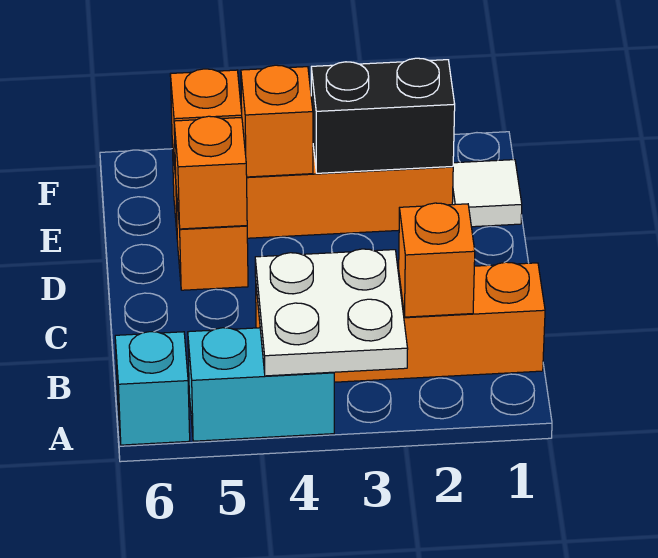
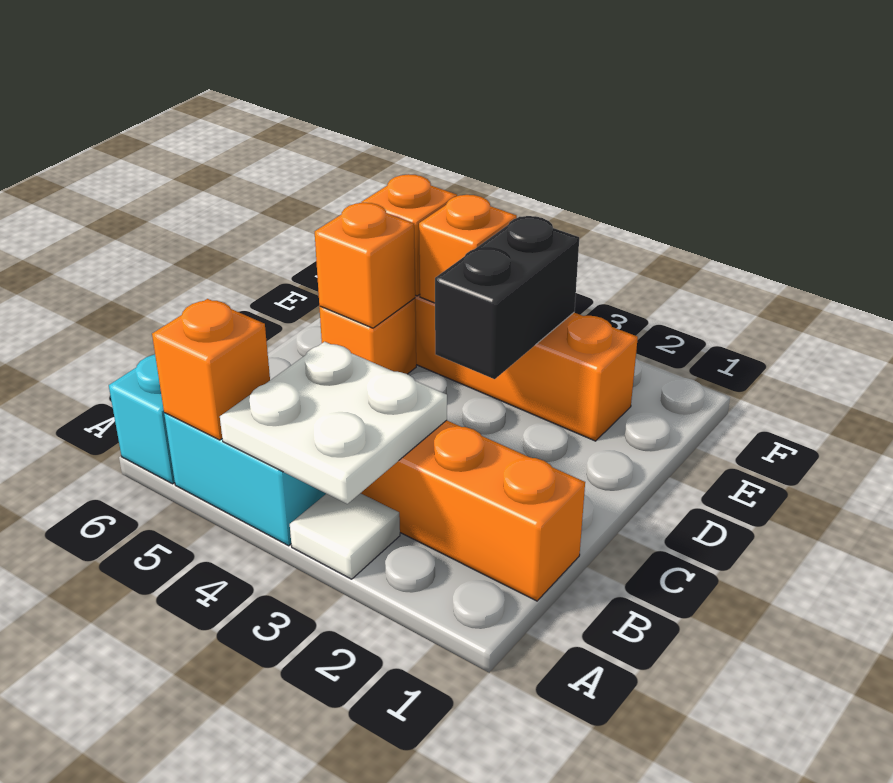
orange brick B2 level 2 -> orange brick A5 level 2
white tile E1 level 1 -> white tile A3 level 1
black brick E2:E3 level 2 -> black brick D3:E3 level 2

